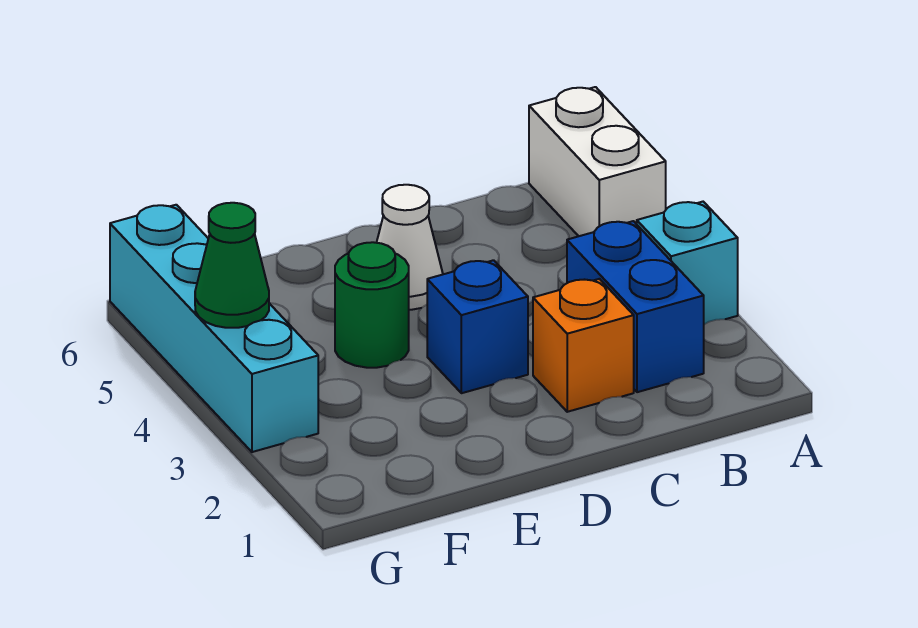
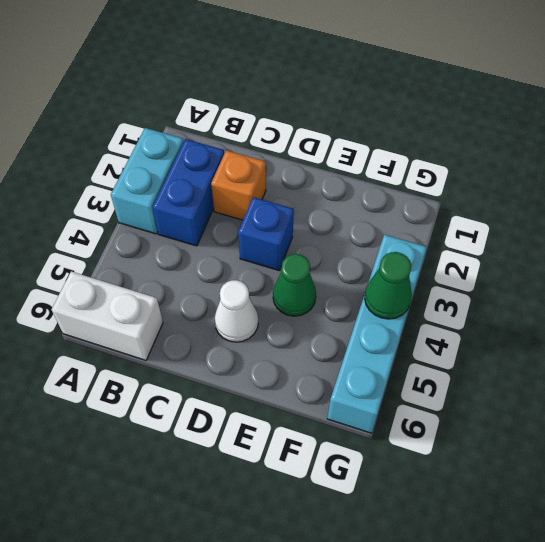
cyan brick A3 level 1 -> cyan brick A2:A3 level 1
white brick A5:A6 level 1 -> white brick A6:B6 level 1
green round brick E4 level 1 -> green cone E4 level 1

